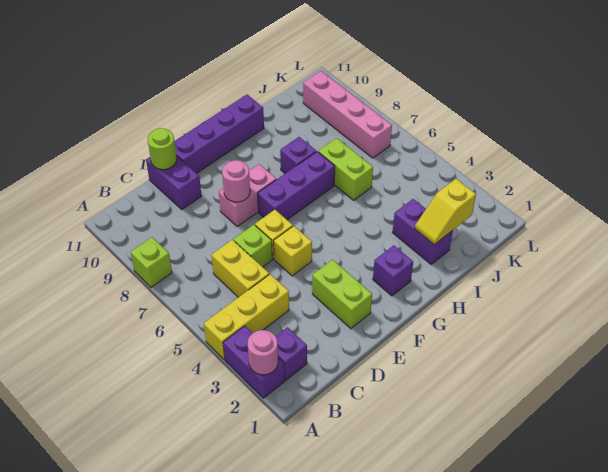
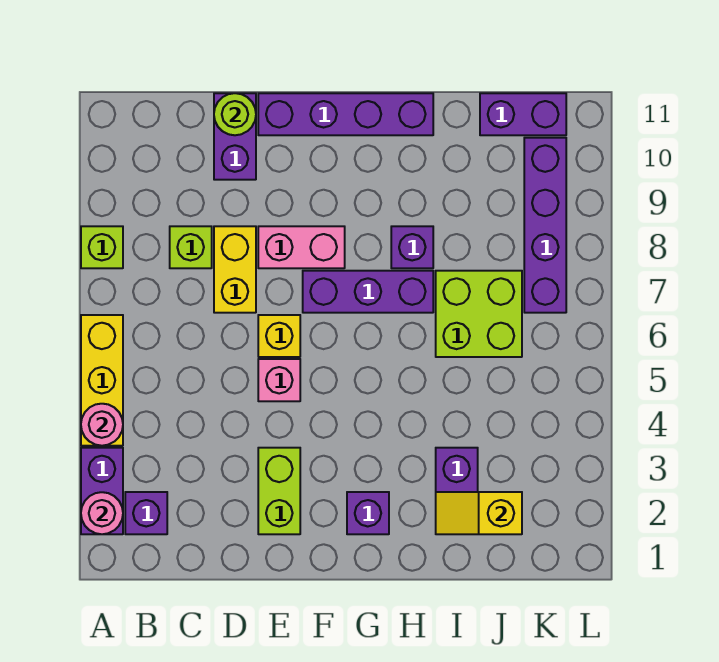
yellow brick A4:C4 level 1 -> yellow brick A4:A6 level 1
yellow brick C5:C6 level 1 -> yellow brick D7:D8 level 1
lime brick D6 level 1 -> lime brick C8 level 1
yellow brick E5 level 1 -> pink brick E5 level 1
pink round brick E8 level 2 -> pink round brick A4 level 2
lime brick I6:I7 level 1 -> lime brick I6:J7 level 1
none -> purple brick J11:K11 level 1
pink brick K7:K10 level 1 -> purple brick K7:K10 level 1

